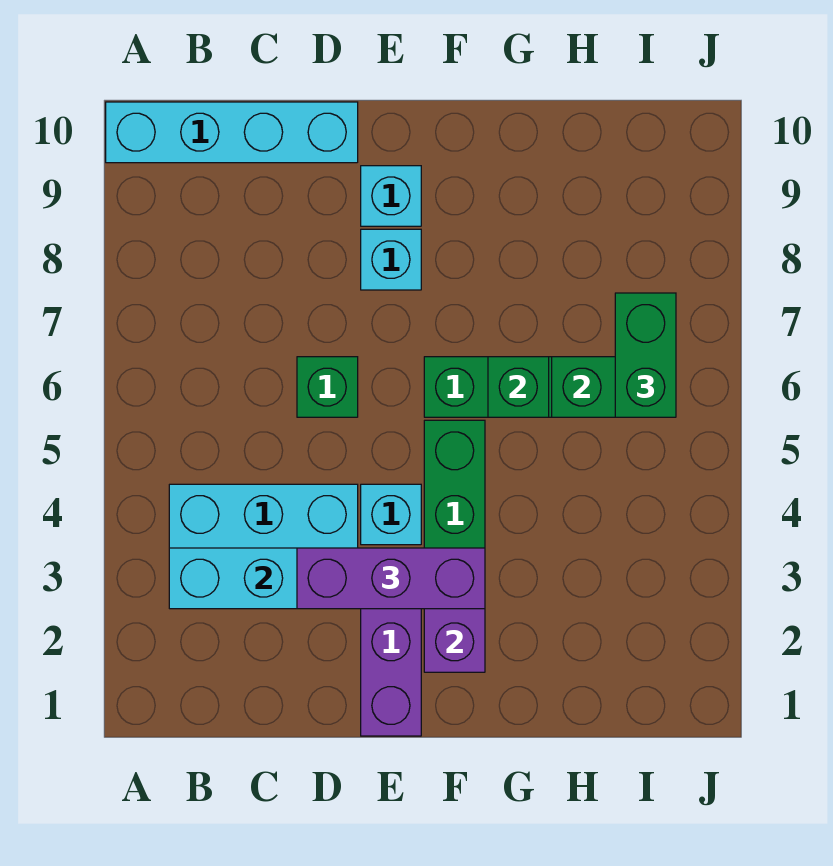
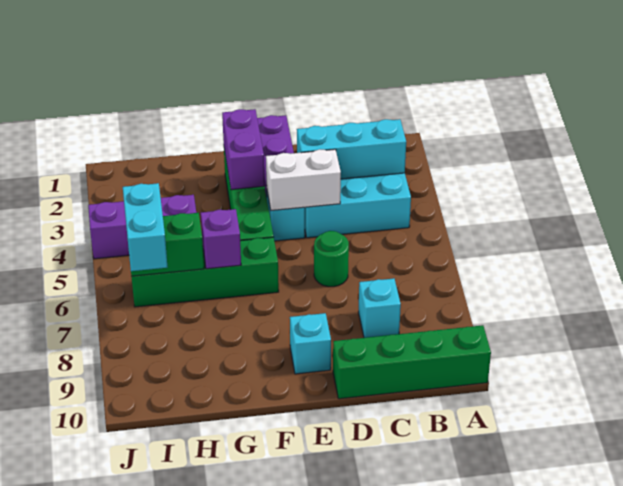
cyan brick A10:D10 level 1 -> green brick A10:D10 level 1
purple brick D3:F3 level 3 -> purple brick H4:J4 level 1
none -> white brick D4:E4 level 2
green brick D6 level 1 -> green round brick D6 level 1
cyan brick E8 level 1 -> cyan brick C8 level 1
green brick G6 level 2 -> purple brick G6 level 2
green brick I6:I7 level 3 -> cyan brick I6:I7 level 3

